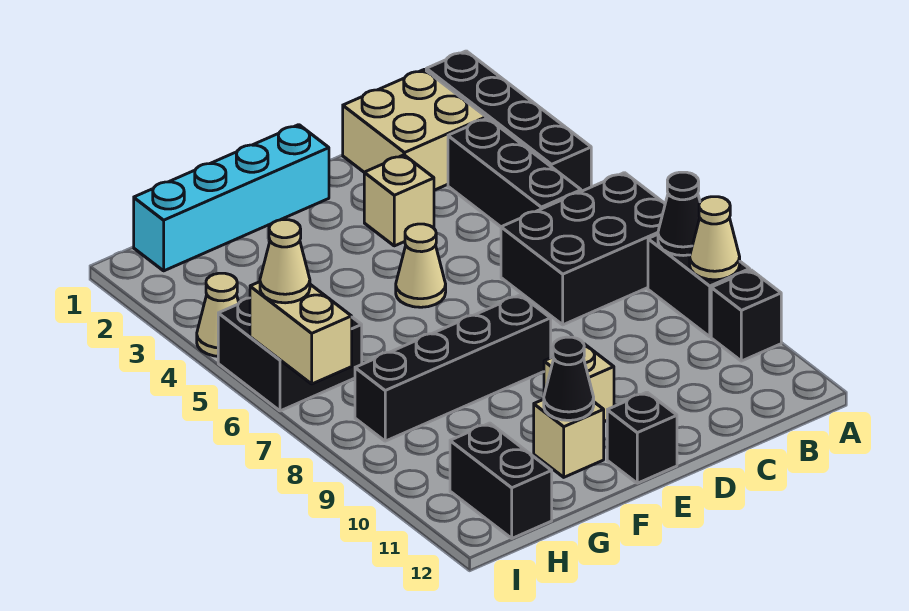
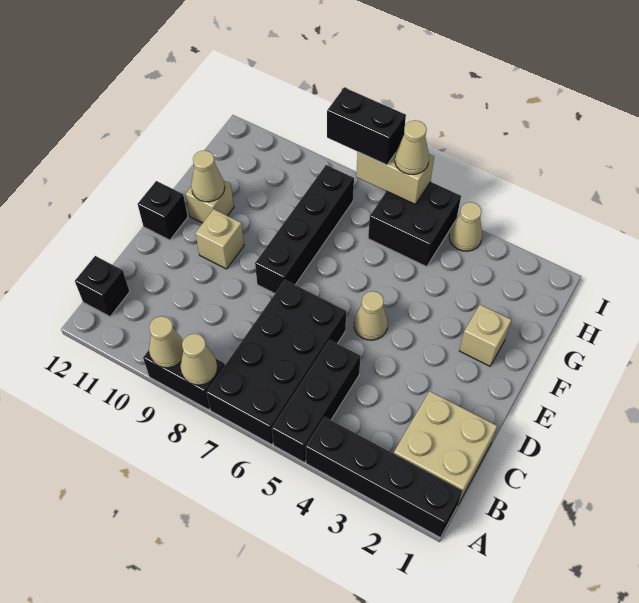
black brick A6:C7 level 1 -> black brick A6:D7 level 1
black cone A8 level 2 -> tan cone A8 level 2
black brick A10 level 1 -> black brick B12 level 1
black brick B3:B5 level 1 -> black brick A5:C5 level 1
tan brick D3 level 1 -> tan brick F2 level 1
cyan brick E1:H1 level 1 -> none
black cone F11 level 2 -> tan cone F11 level 2
black brick H11:H12 level 1 -> black brick I7:I8 level 3

